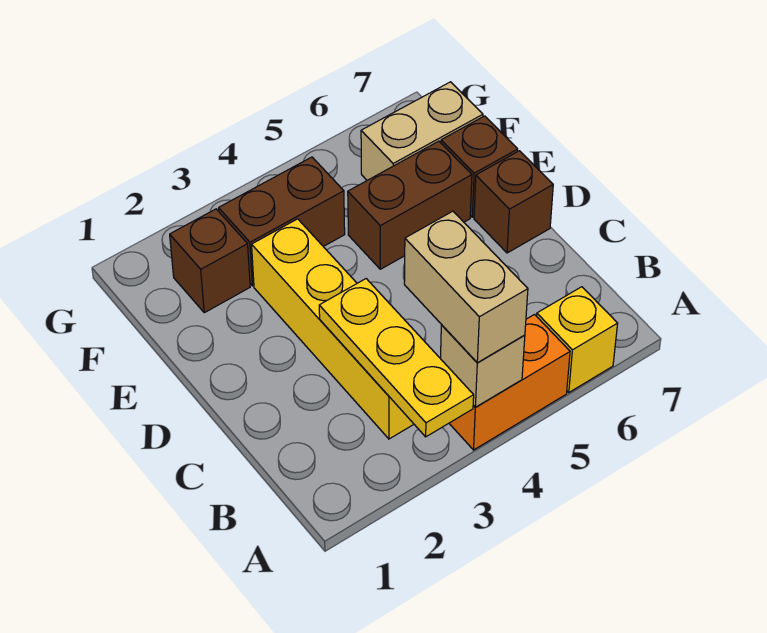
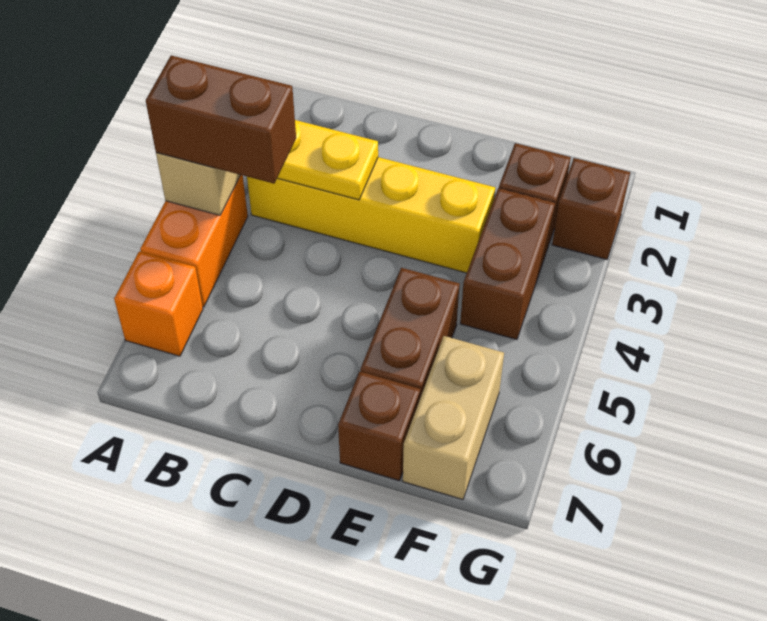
tan brick A4:B4 level 3 -> brown brick A4:B4 level 3
yellow brick A6 level 1 -> orange brick A6 level 1
brown brick D7 level 1 -> brown brick G2 level 1

